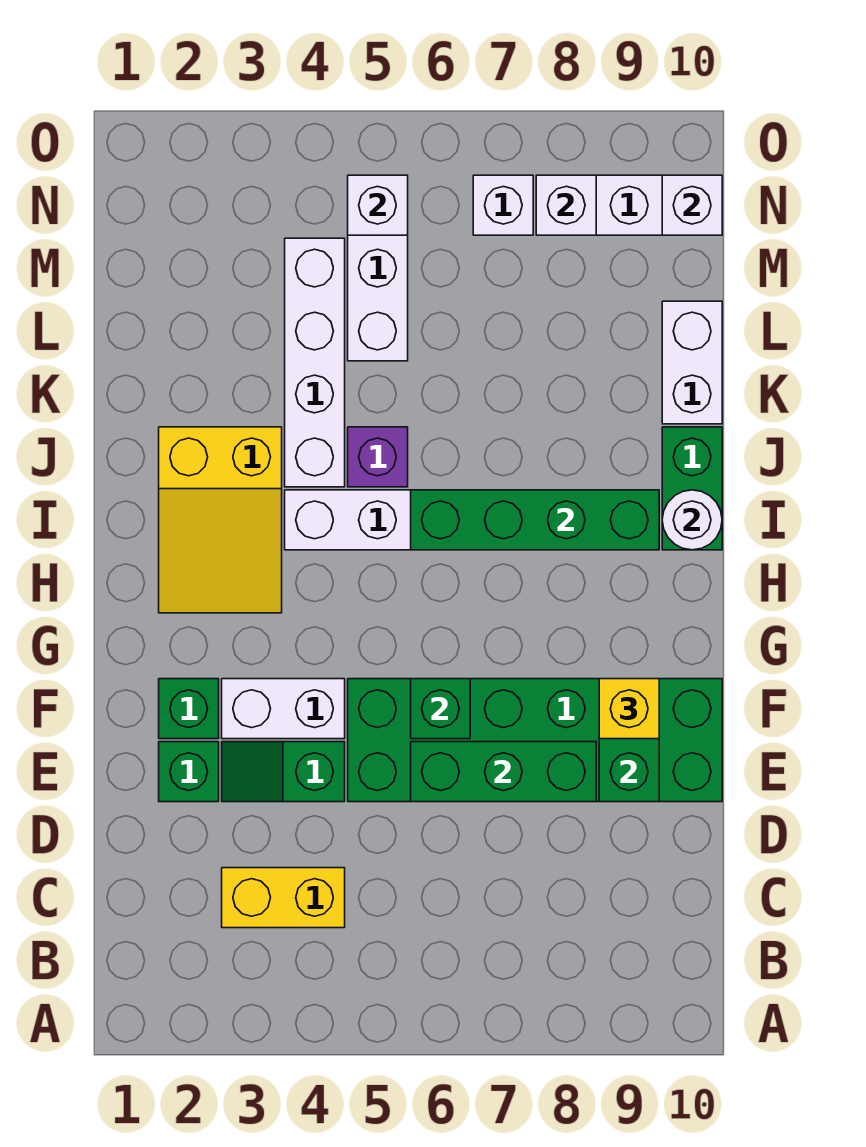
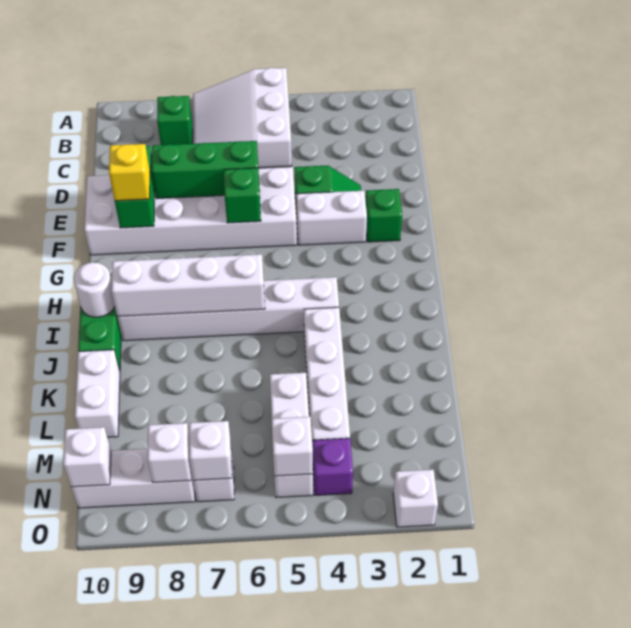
none -> white slope A5:C7 level 1 top 5
yellow brick C3:C4 level 1 -> none
green brick E2 level 1 -> green brick B8 level 1
green brick E5:F10 level 1 -> white brick E5:F10 level 1
yellow slope H2:J3 level 1 top J -> none
green brick I6:I9 level 2 -> white brick I6:I9 level 2
purple brick J5 level 1 -> purple brick N4 level 1
none -> white brick N7 level 2
none -> white brick O2 level 1

